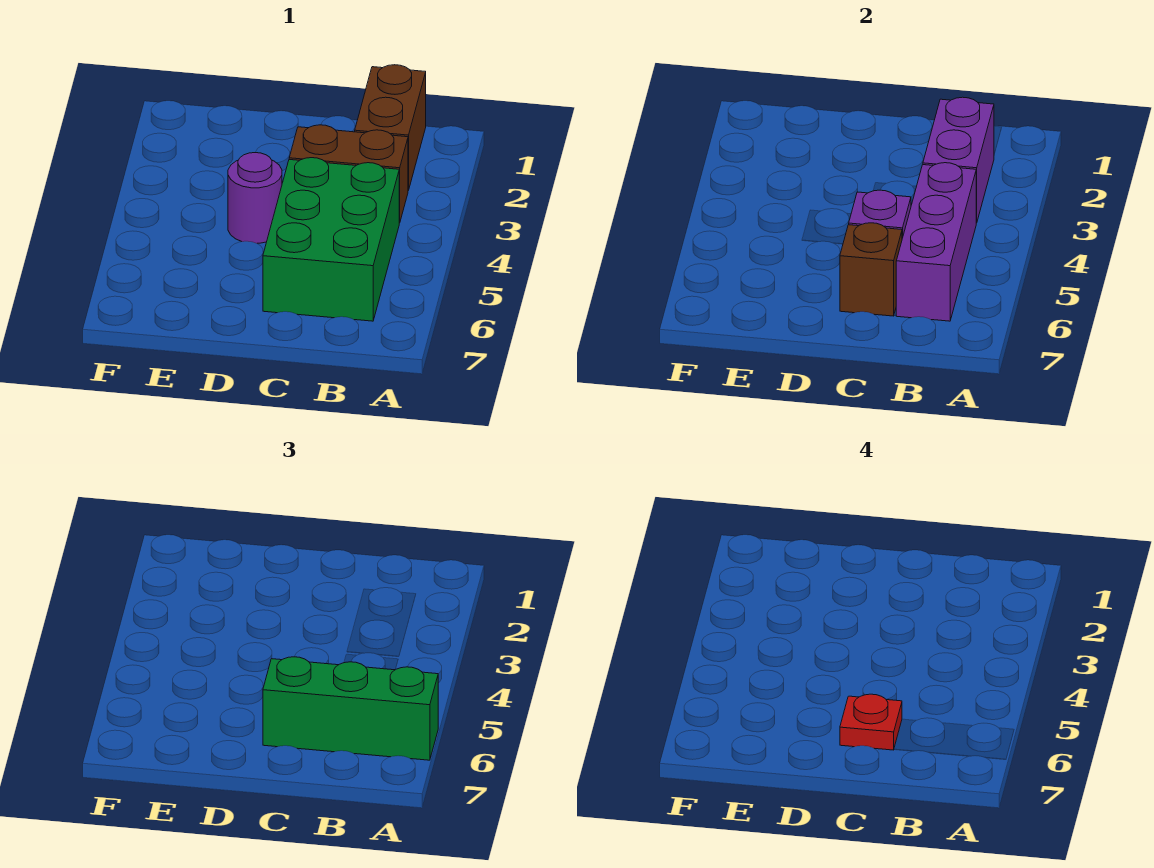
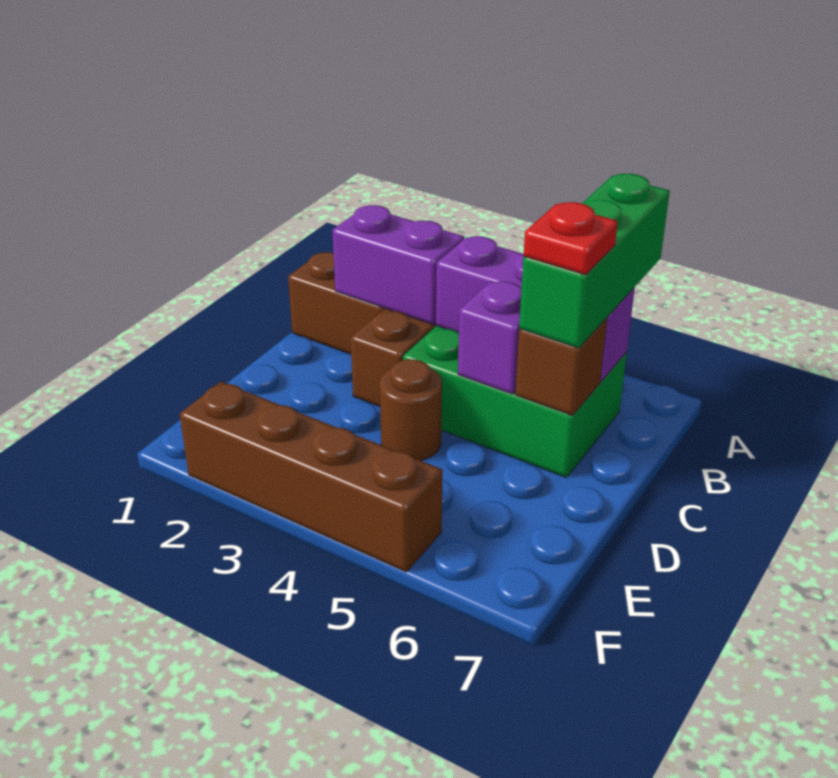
purple round brick D4 level 1 -> brown round brick D4 level 1
none -> brown brick F2:F5 level 1

